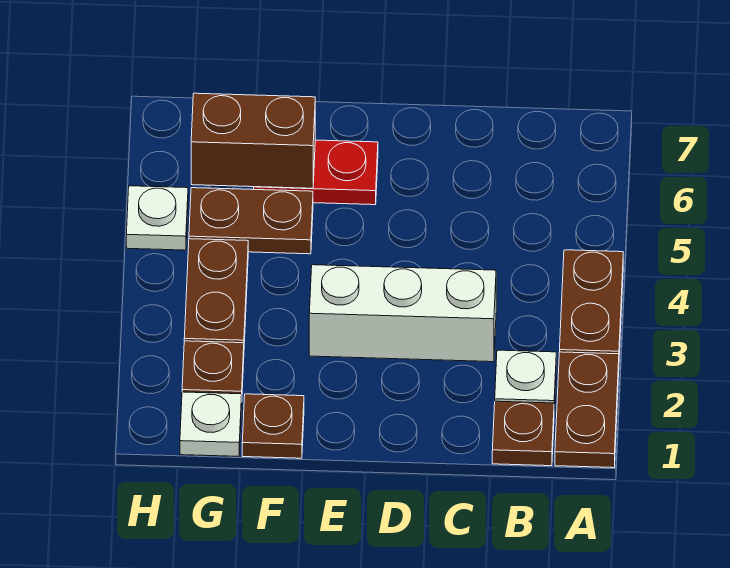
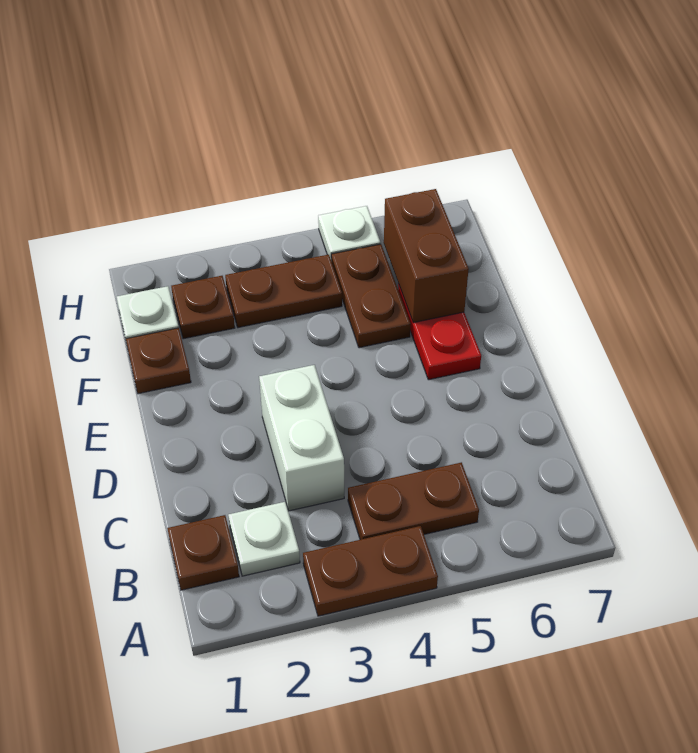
brown plate A1:A2 level 1 -> brown plate B4:B5 level 1
white brick C3:E3 level 1 -> white brick C3:D3 level 1

